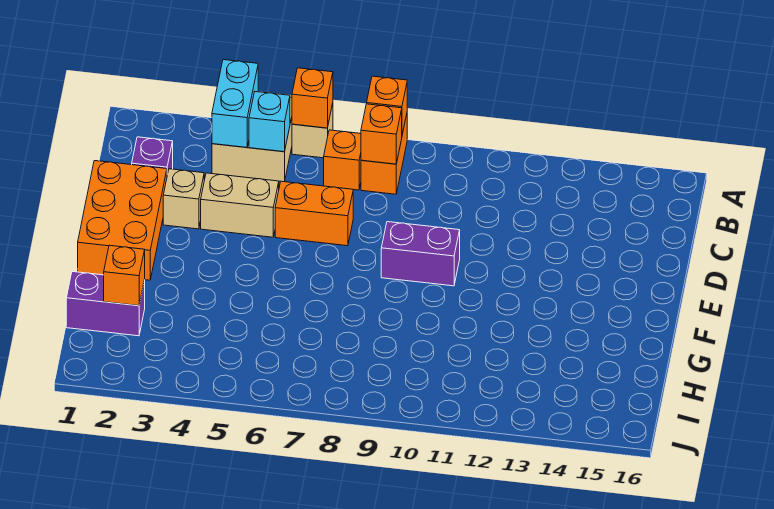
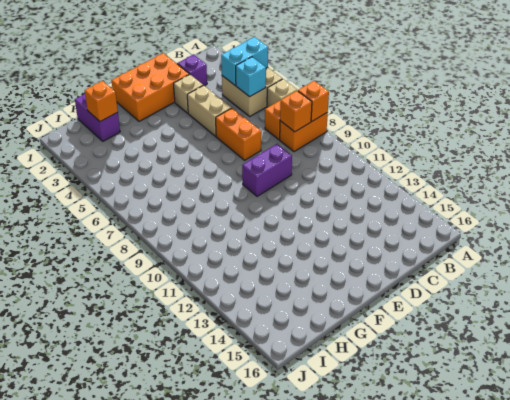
orange brick A6 level 2 -> none
purple brick E9:E10 level 1 -> purple brick D9:E9 level 1

